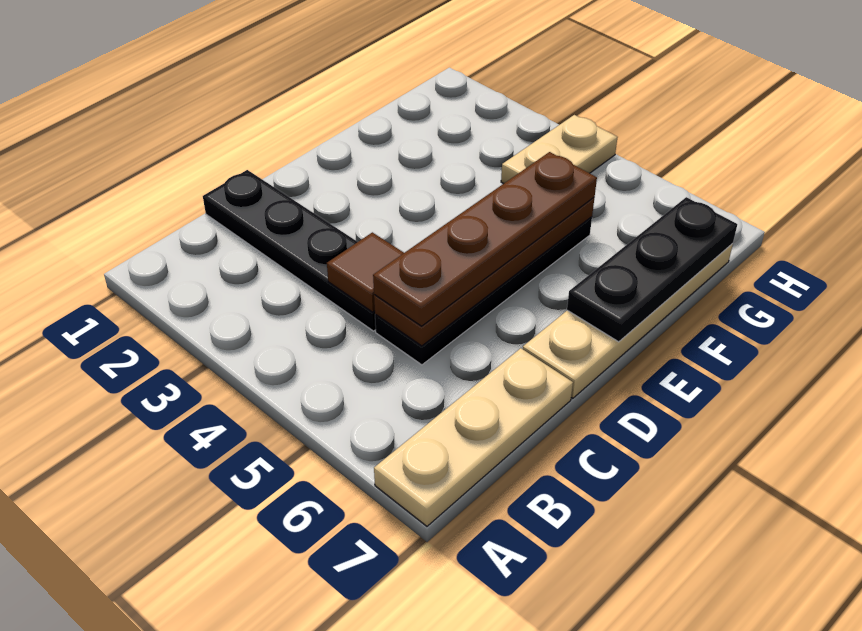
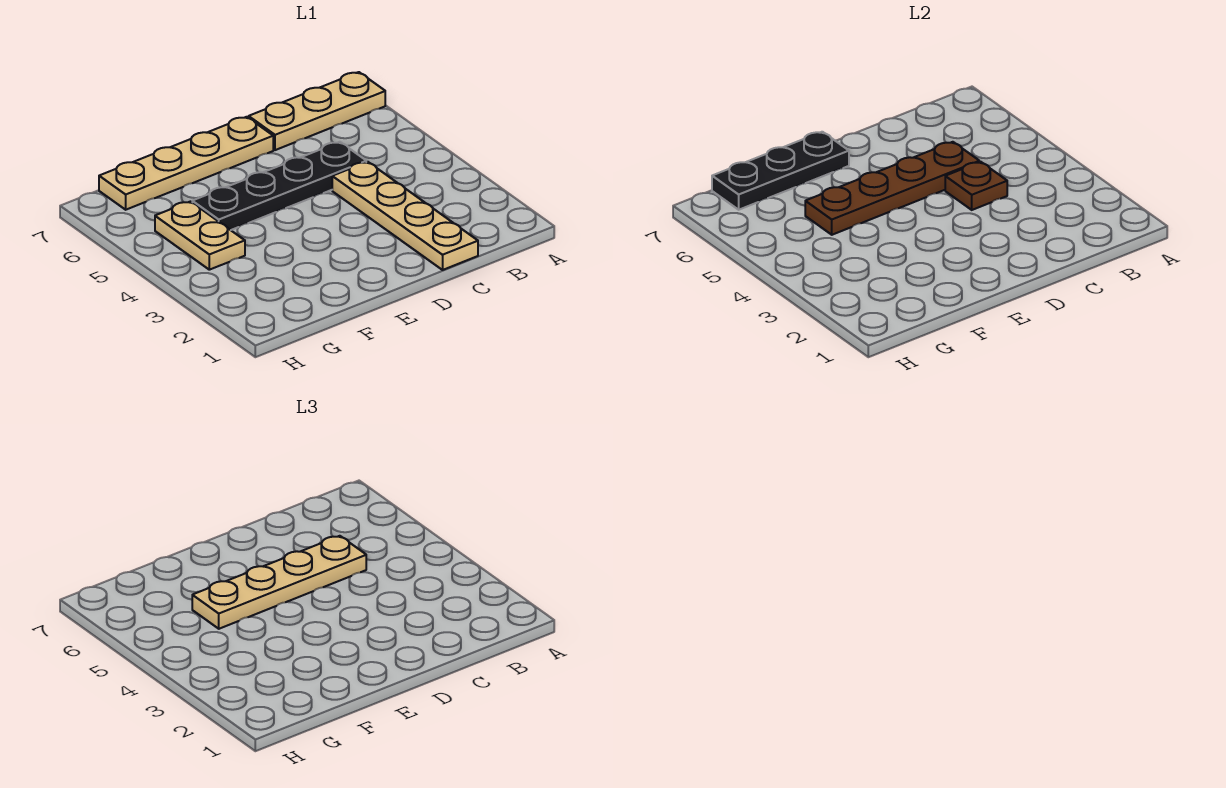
black plate C1:C4 level 1 -> tan plate C1:C4 level 1
brown tile C4 level 2 -> brown plate C4 level 2
brown plate C5:F5 level 3 -> tan plate C5:F5 level 3
tan plate G4:H4 level 1 -> tan plate G4:G5 level 1

